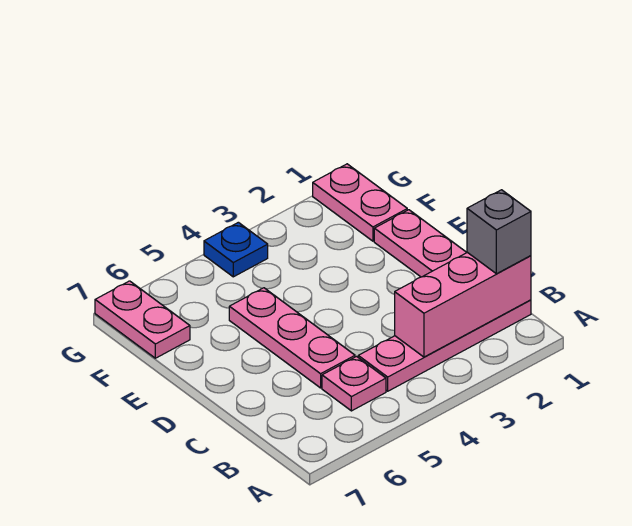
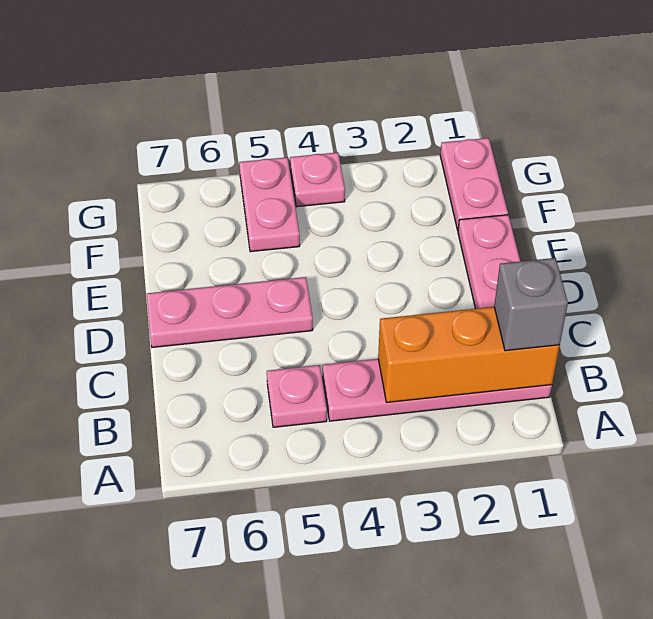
pink brick B1:B3 level 2 -> orange brick B1:B3 level 2
pink plate C5:E5 level 1 -> pink plate D5:D7 level 1
pink plate F7:G7 level 1 -> pink plate F5:G5 level 1
blue plate G4 level 1 -> pink plate G4 level 1

